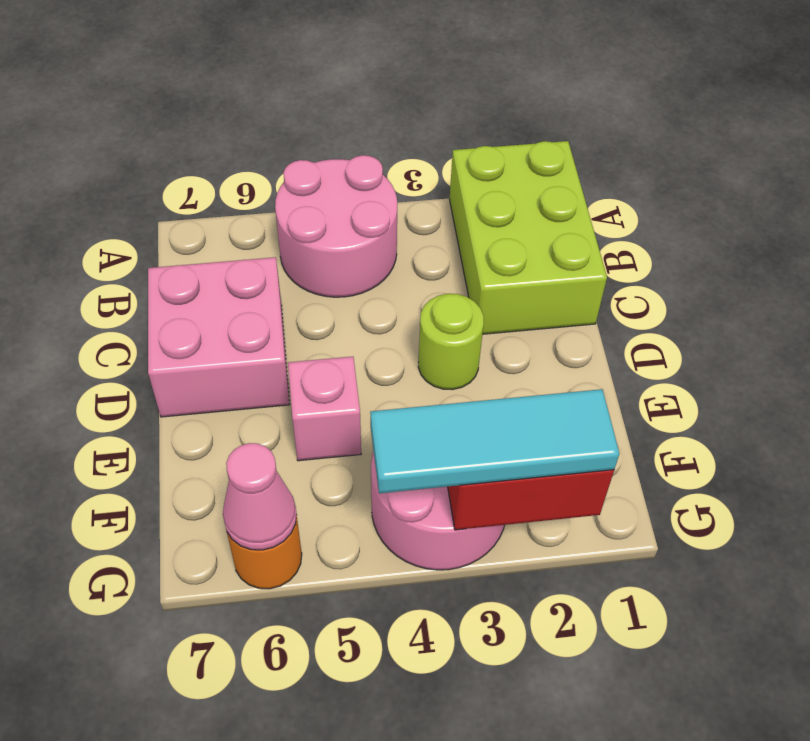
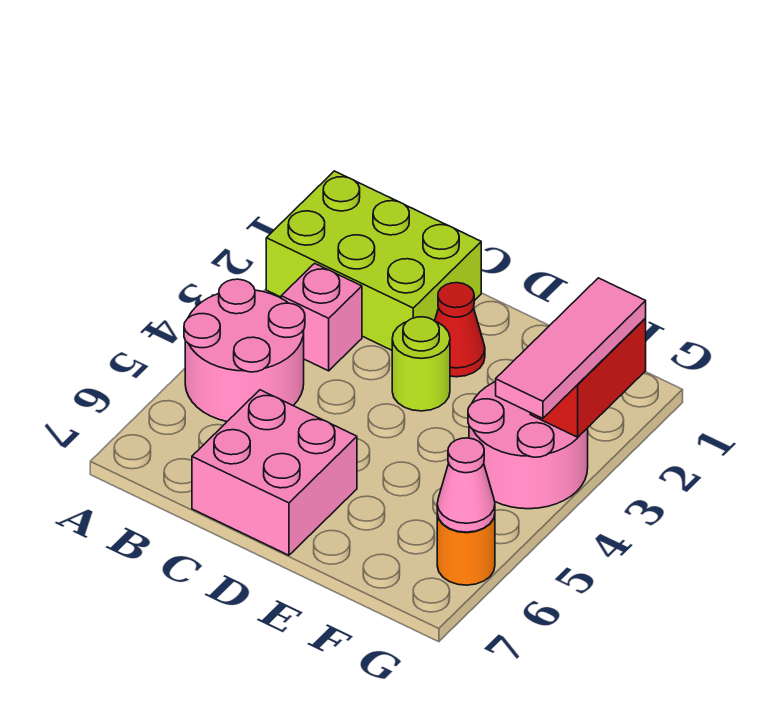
none -> red cone D2 level 1
pink brick E5 level 1 -> pink brick B3 level 1
cyan tile G2:G4 level 3 -> pink tile G2:G4 level 3

